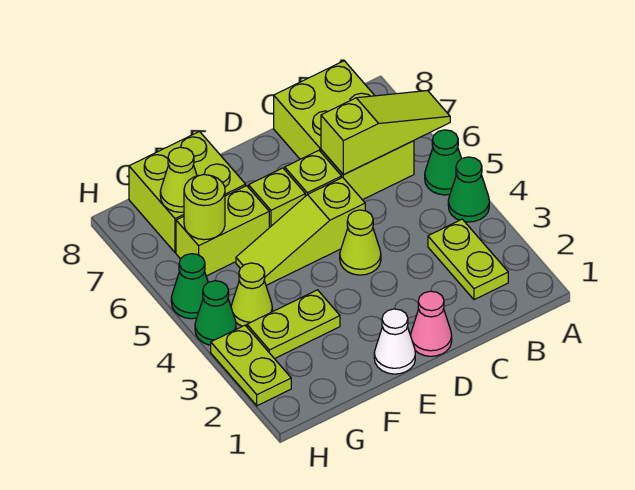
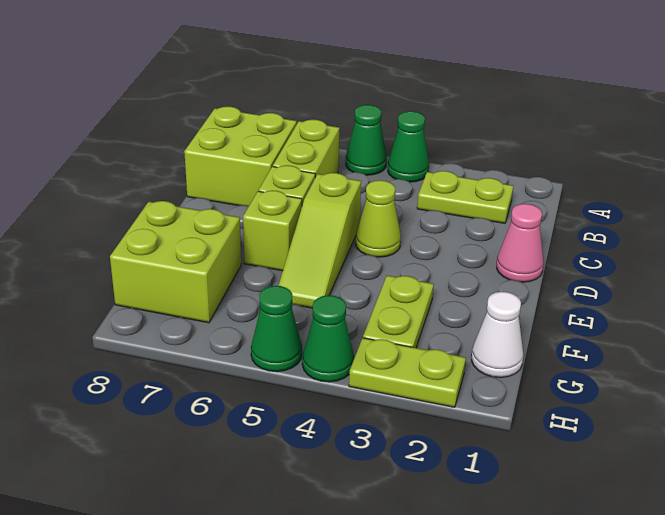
lime slope A6:C6 level 2 top C -> none
white cone E1 level 1 -> white cone G1 level 1
lime brick F6:G6 level 1 -> none
lime cone G4 level 1 -> none
lime round brick G6 level 2 -> none
lime cone G7 level 2 -> none

